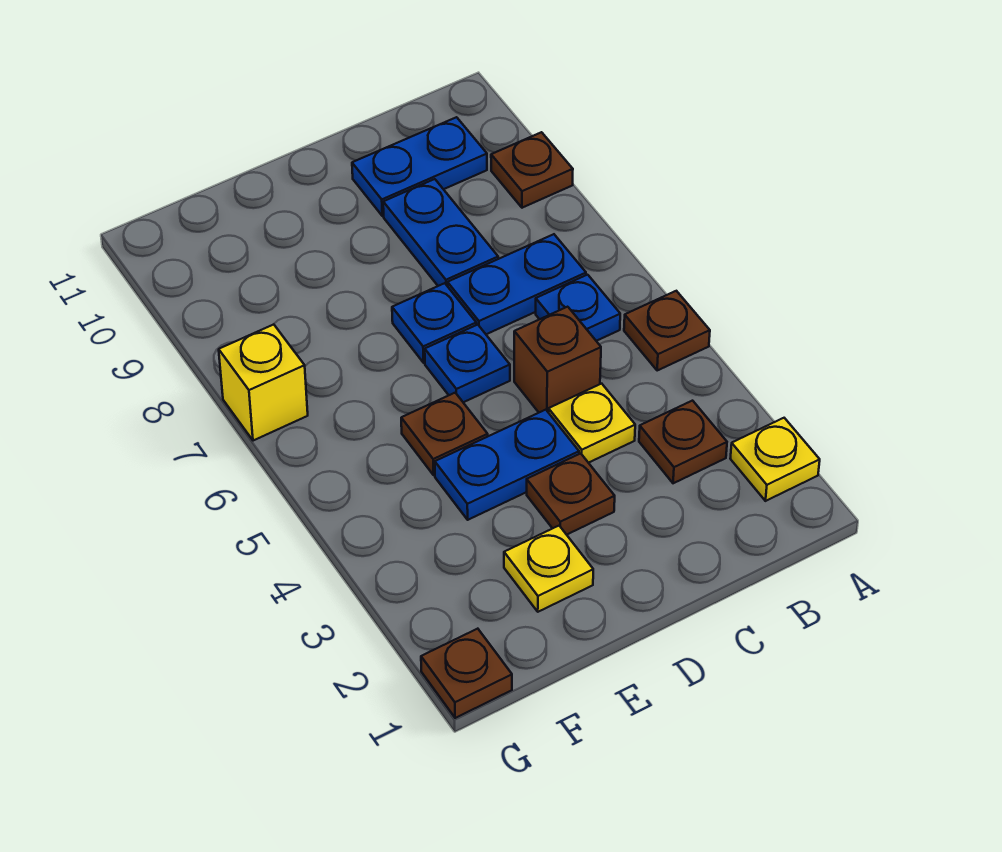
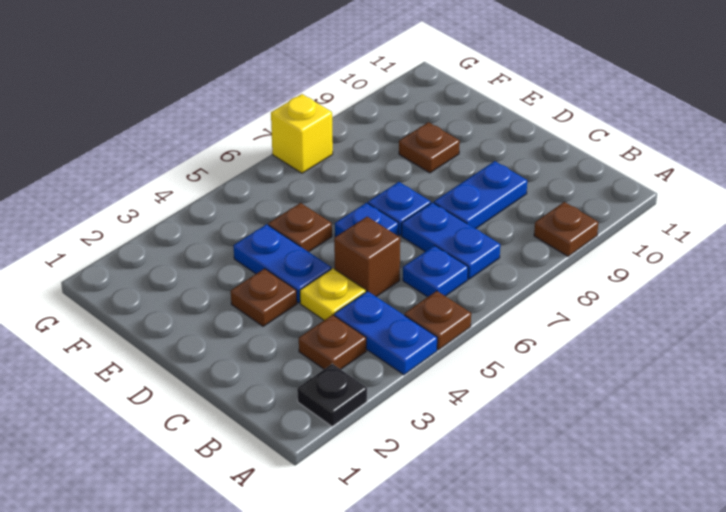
yellow plate A2 level 1 -> black plate A2 level 1
blue plate B10:C10 level 1 -> blue plate A4:B4 level 1
yellow plate E2 level 1 -> none
brown plate G1 level 1 -> brown plate E9 level 1

